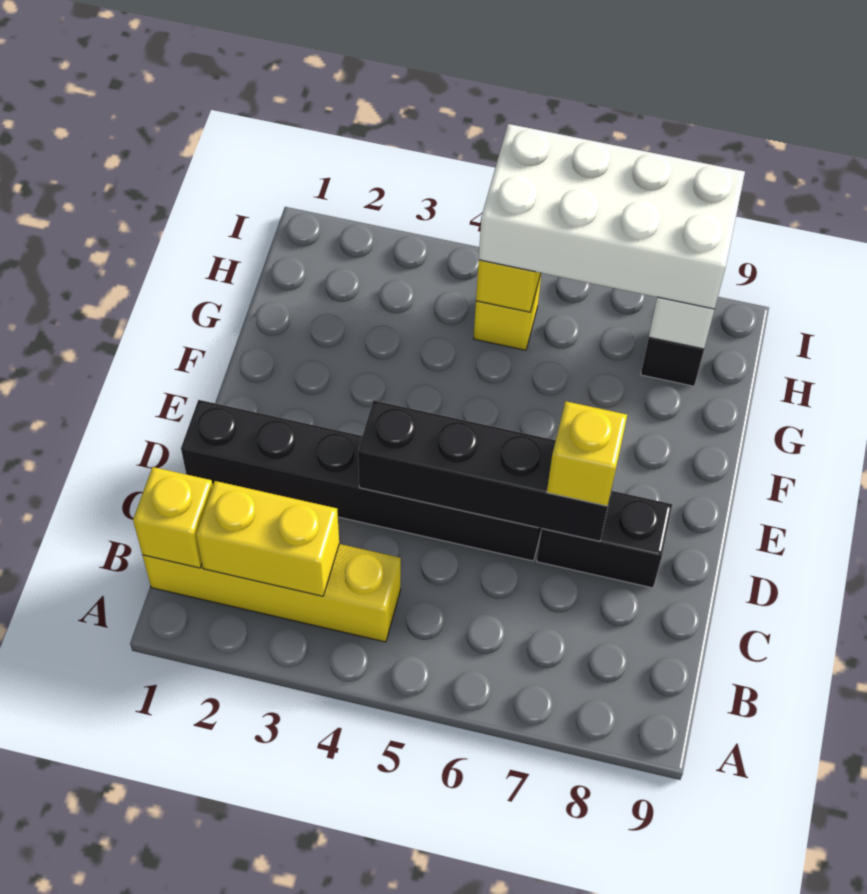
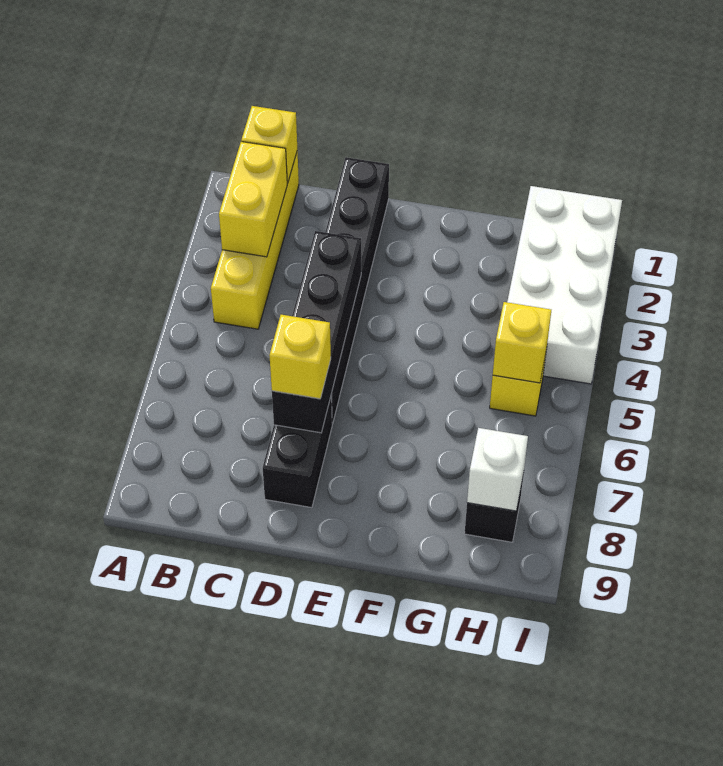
white brick H5:I8 level 3 -> white brick H1:I4 level 1

